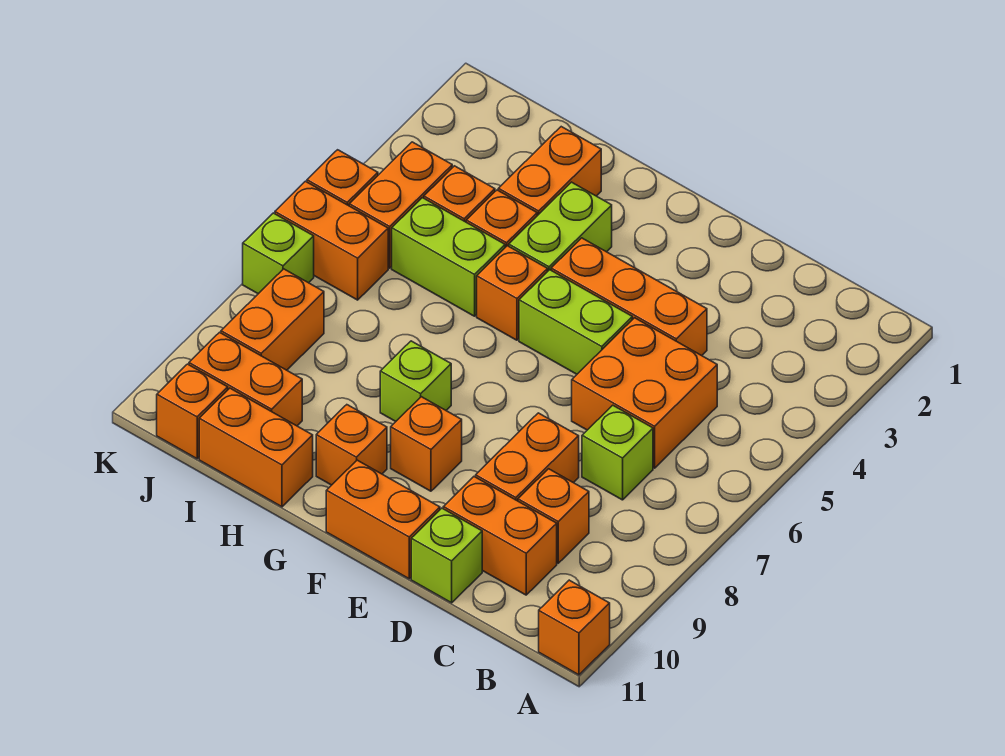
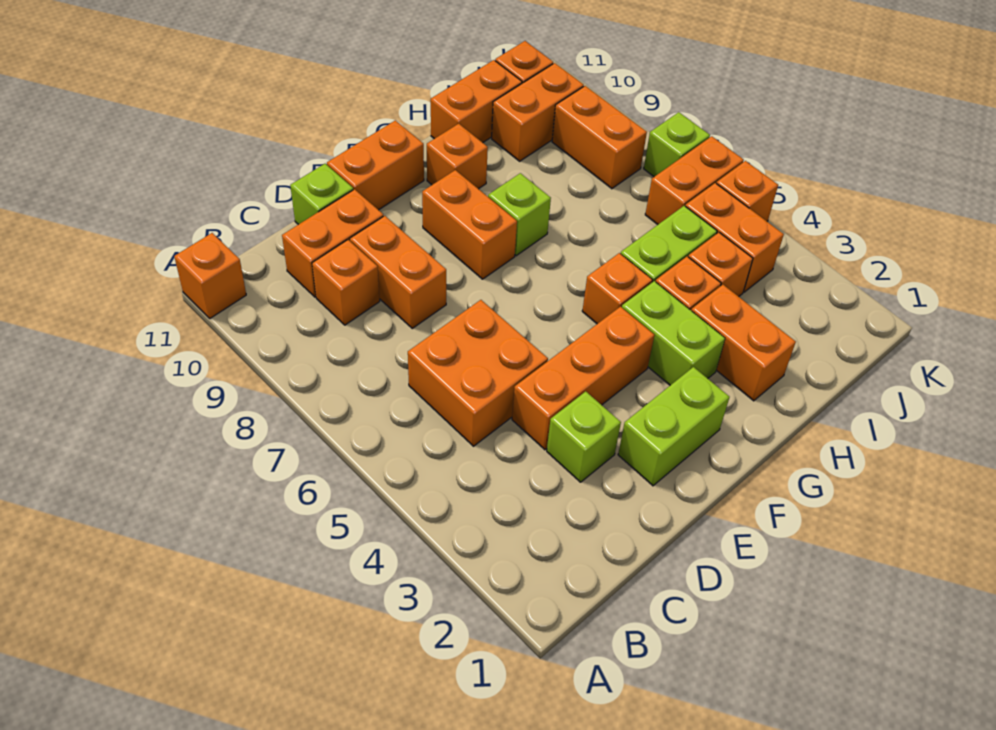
lime brick C7 level 1 -> lime brick D3 level 1
lime brick E5:F5 level 1 -> lime brick E2:F2 level 1
orange brick F9 level 1 -> orange brick F8:F9 level 1

